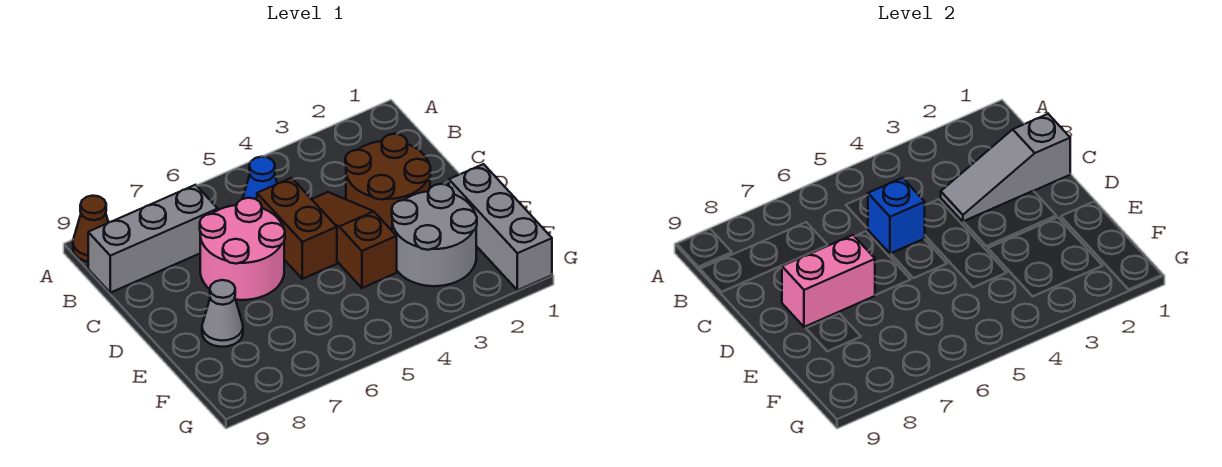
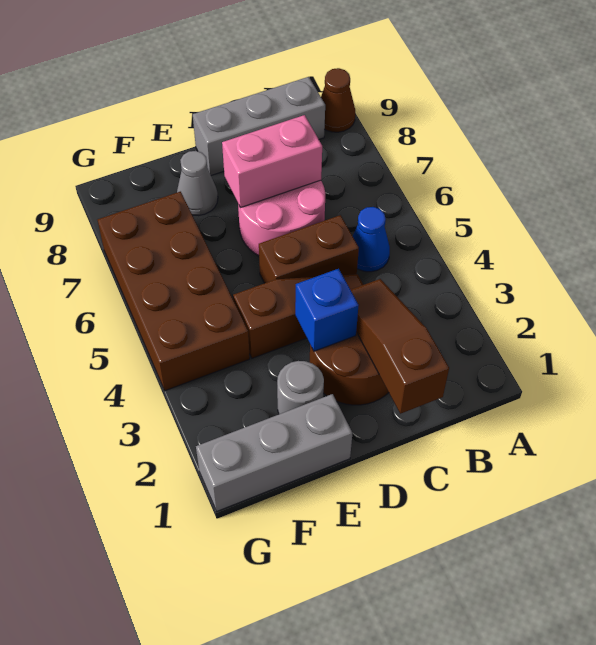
grey brick B7:B9 level 1 -> grey brick B9:D9 level 1
grey slope C1:C3 level 2 top 1 -> brown slope C1:C3 level 2 top 1
blue brick C5 level 2 -> blue brick D3 level 2
pink brick D7:D8 level 2 -> pink brick C7:D7 level 2
grey round brick E2:F3 level 1 -> grey round brick E2 level 1
none -> brown brick F4:G7 level 1

